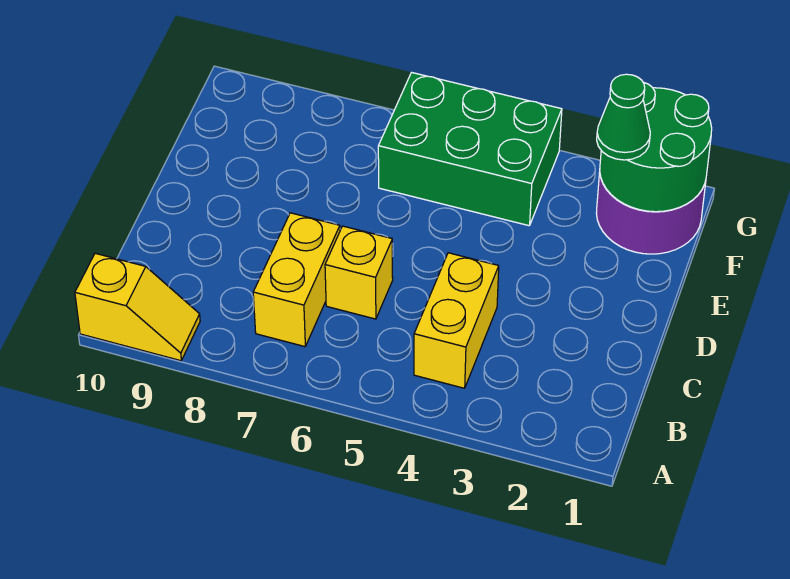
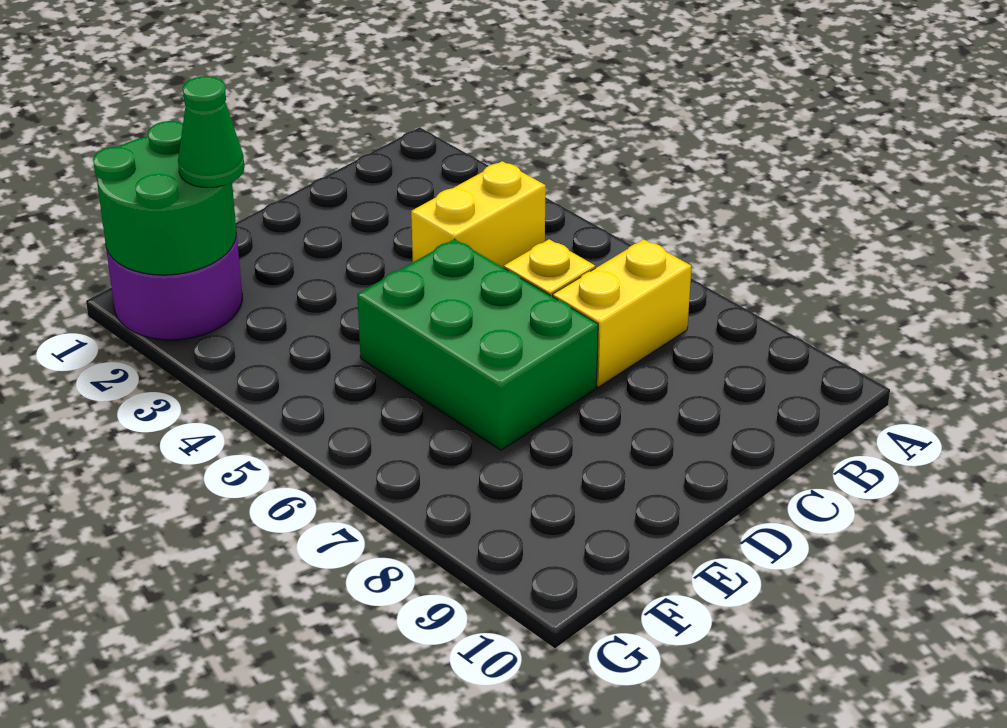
yellow slope A9:A10 level 1 top 10 -> none
green brick F4:G6 level 1 -> green brick D5:E7 level 1

